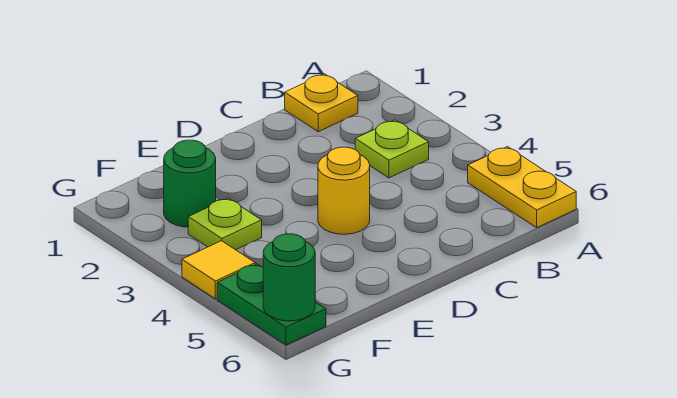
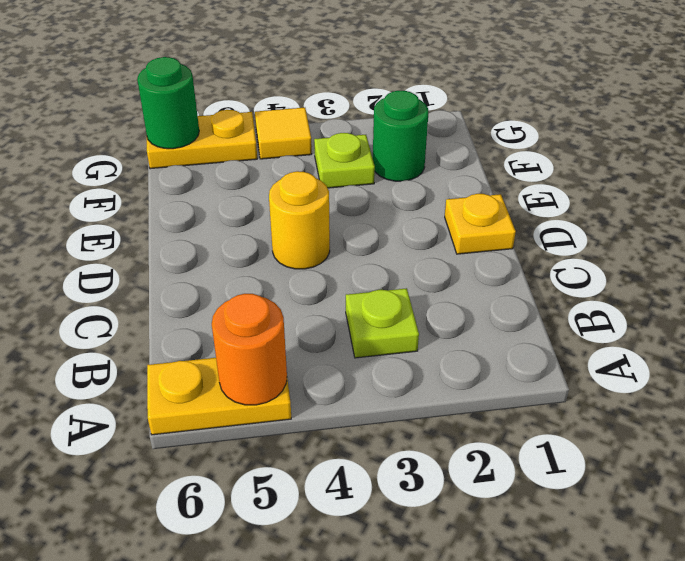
none -> orange round brick A5 level 2
yellow plate B1 level 1 -> yellow plate D1 level 1
green plate G5:G6 level 1 -> yellow plate G5:G6 level 1

